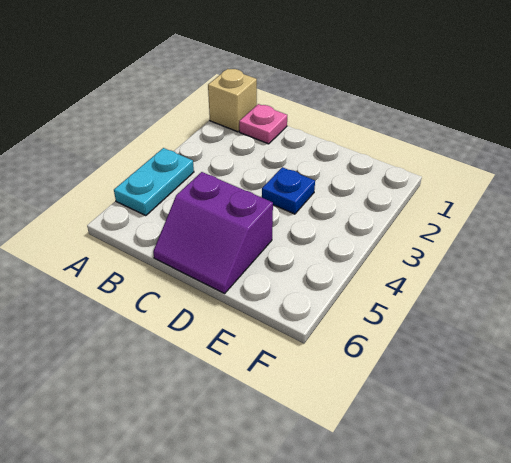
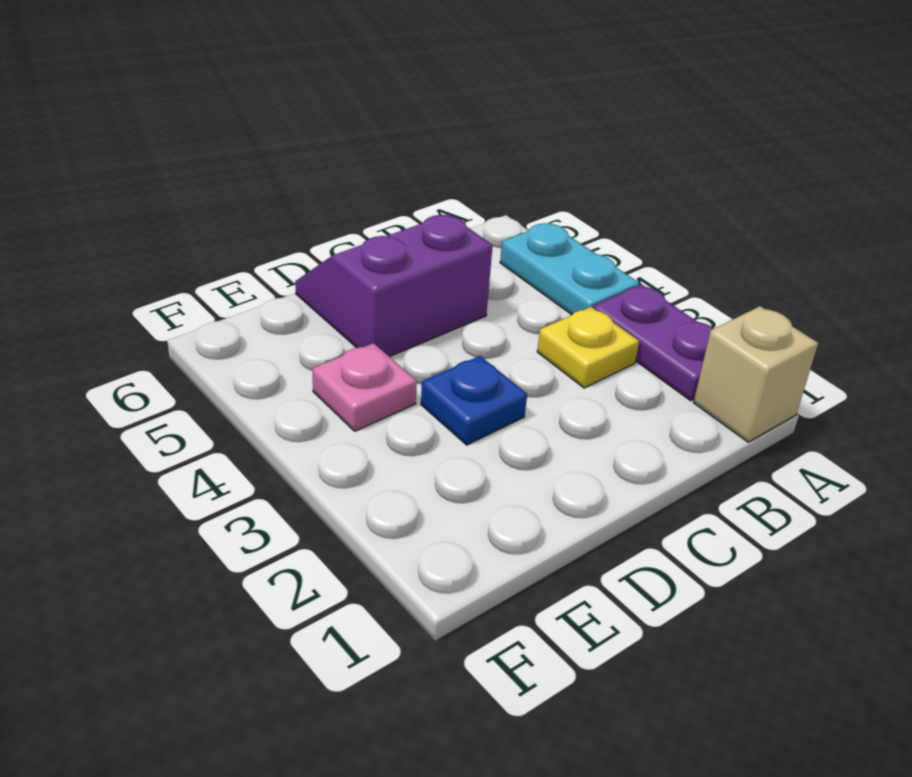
none -> purple plate A2:A3 level 1
pink plate B1 level 1 -> pink plate E4 level 1
none -> yellow plate B3 level 1

